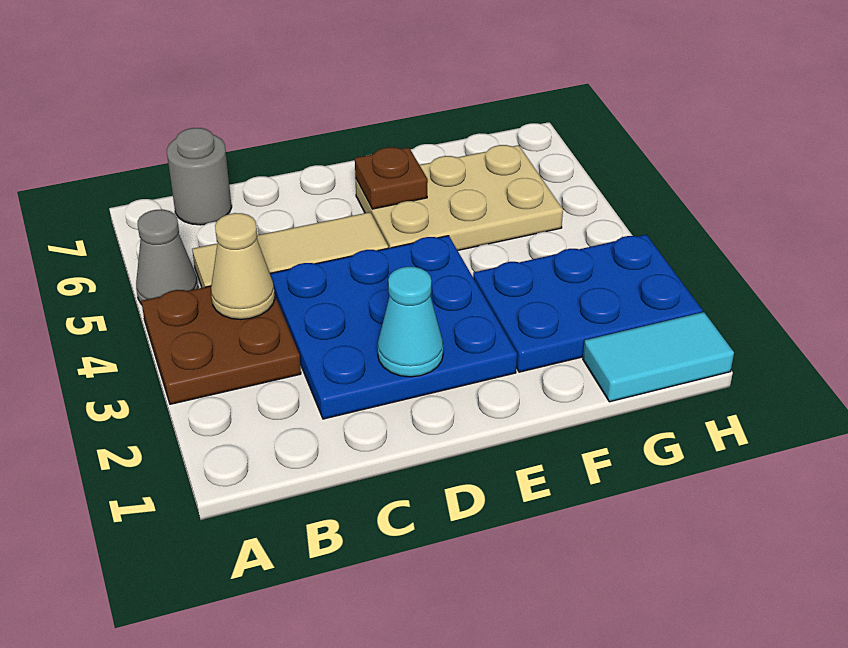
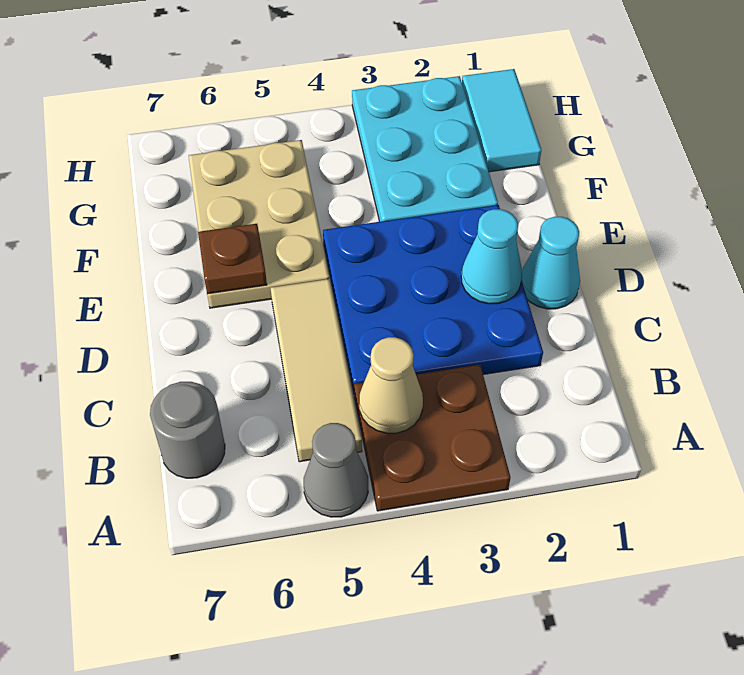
none -> cyan cone D1 level 1
blue plate F2:H3 level 1 -> cyan plate F2:H3 level 1

